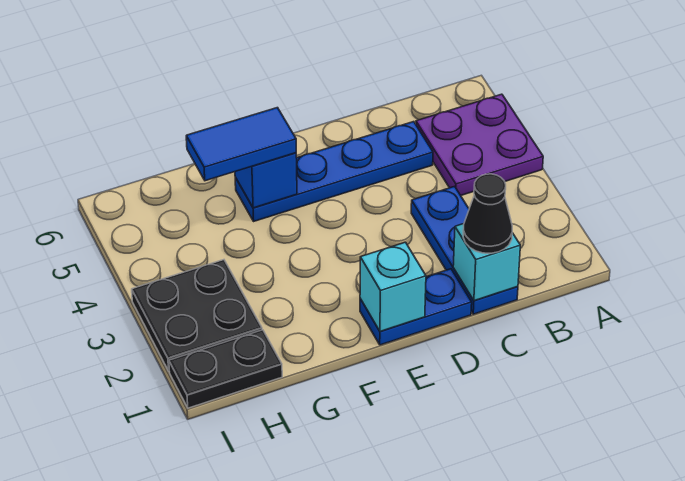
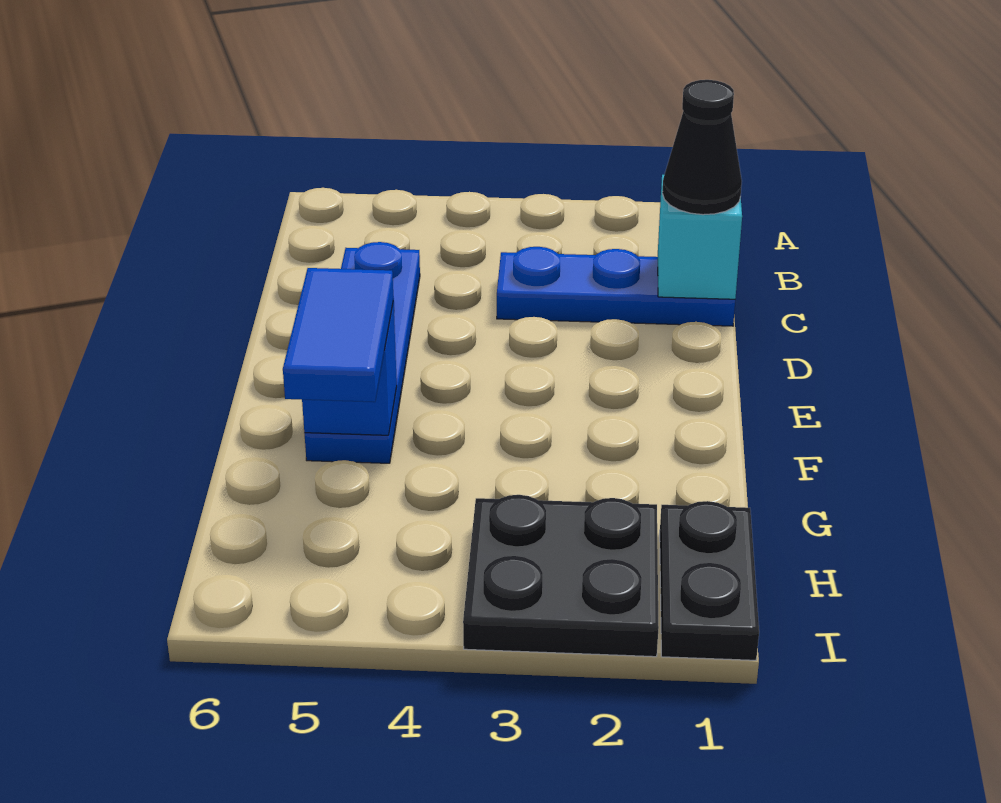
purple plate A4:B5 level 1 -> none
blue plate D1:E1 level 1 -> none
cyan brick E1 level 2 -> none

